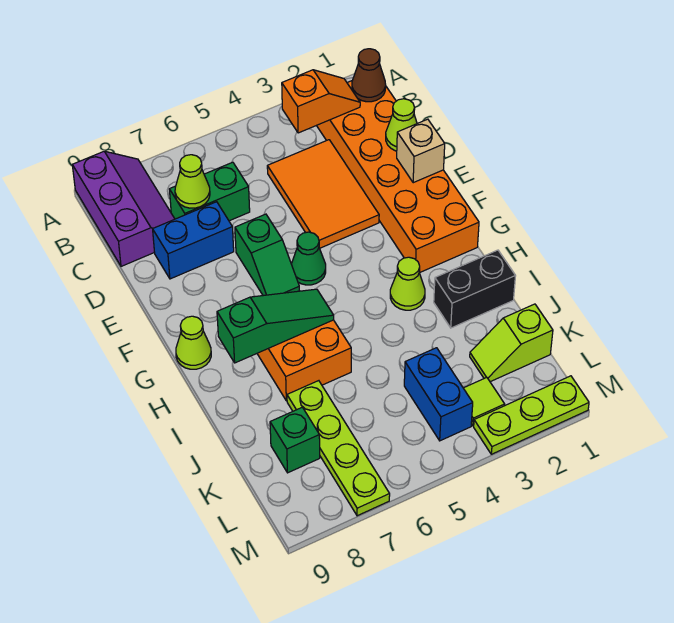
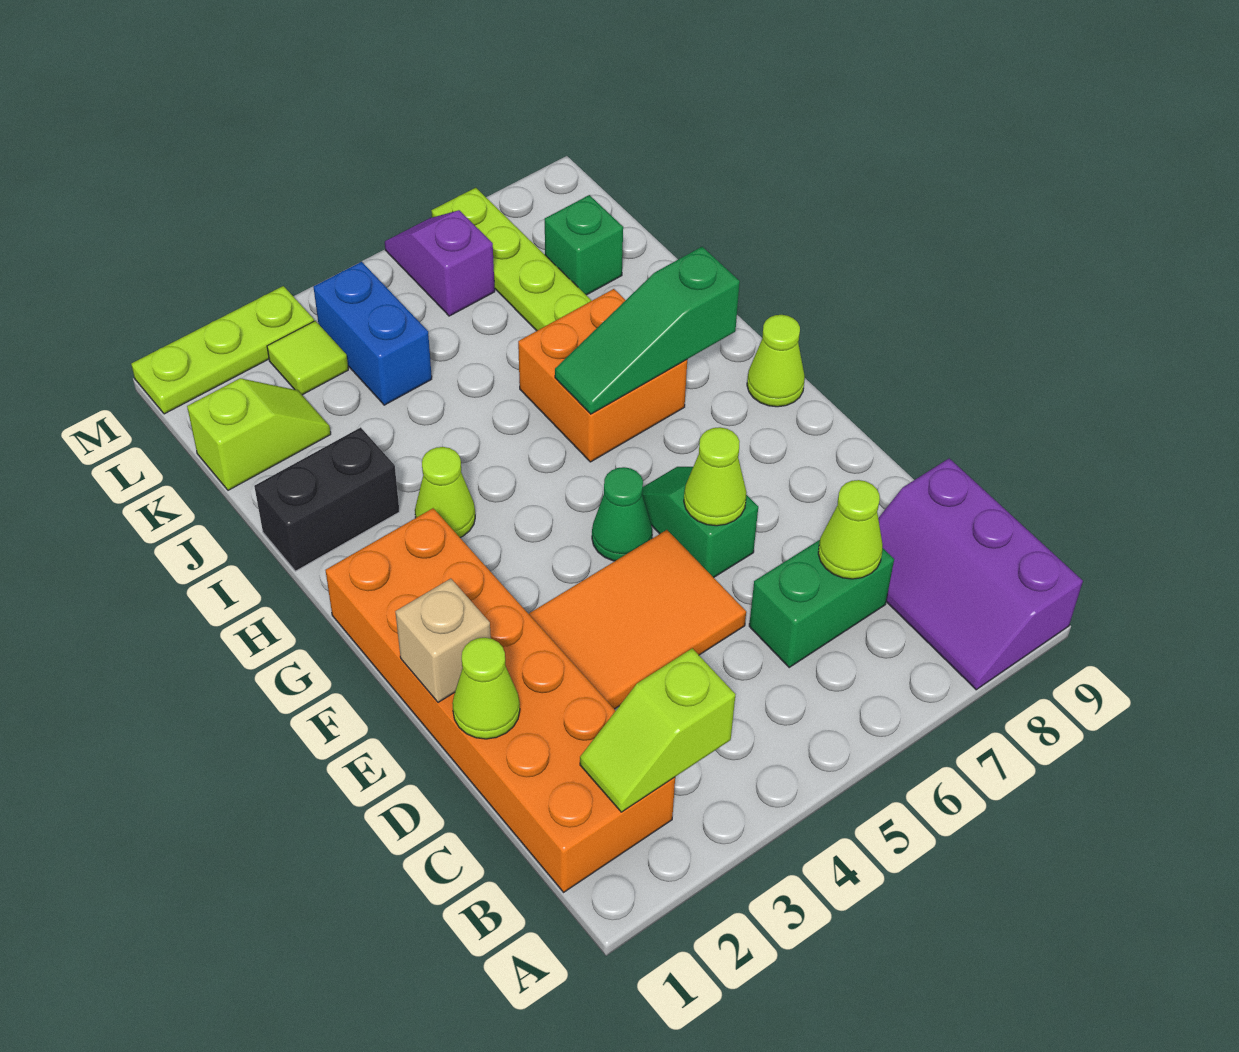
brown cone B1 level 2 -> none
orange slope B2:B3 level 2 top 3 -> lime slope B2:B3 level 2 top 3
orange tile C3:E4 level 1 -> orange tile D3:E5 level 1
blue brick D7:D8 level 1 -> none
none -> lime cone E6 level 2
none -> purple slope L6:M6 level 1 top L

